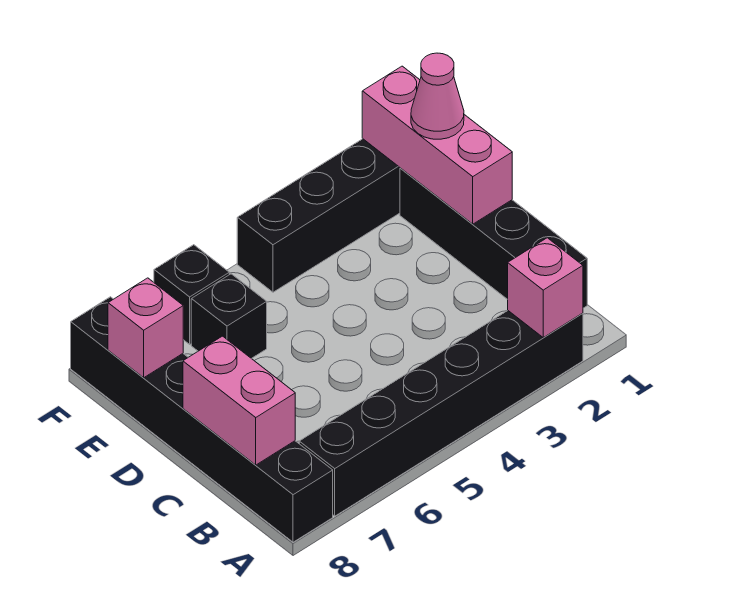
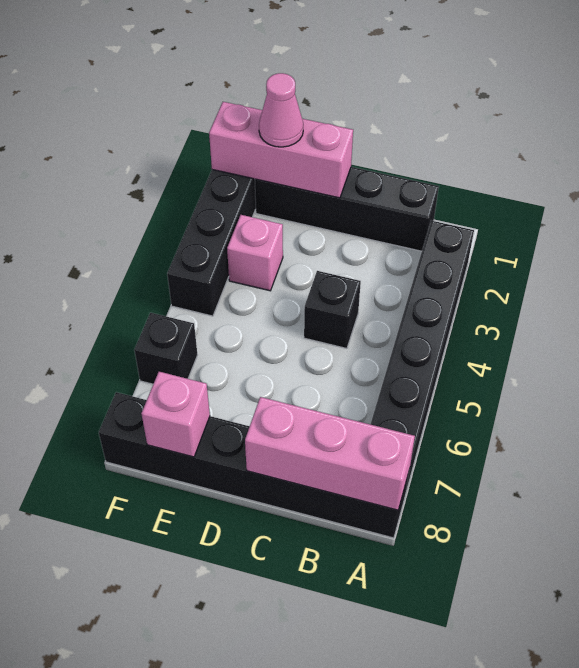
pink brick A2 level 2 -> pink brick E3 level 1
pink brick B8:C8 level 2 -> pink brick A8:C8 level 2
black brick E6 level 1 -> black brick C4 level 1

